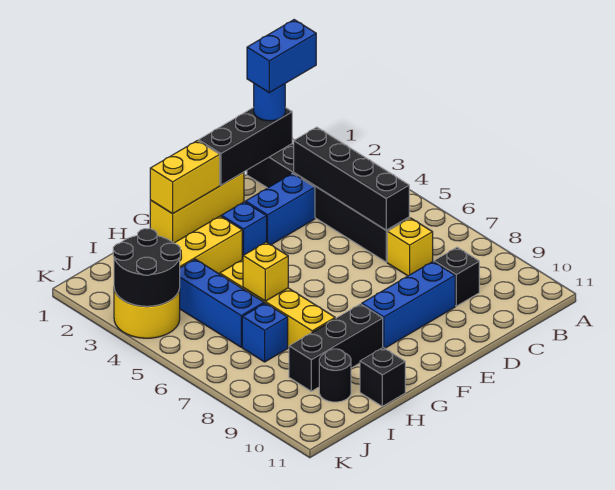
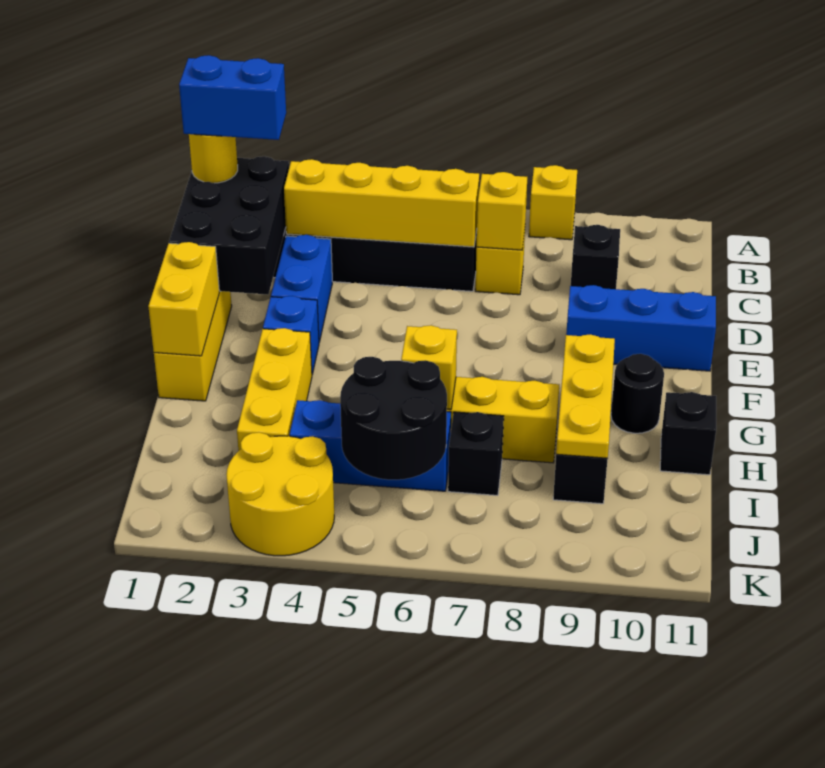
none -> yellow brick A8 level 1
blue brick B1:C1 level 4 -> blue brick C1:C2 level 4
black brick C1:E1 level 2 -> black brick C1:E2 level 2
blue round brick C1 level 3 -> yellow round brick C1 level 3
black brick C3:C6 level 2 -> yellow brick C3:C6 level 2
none -> yellow brick C7 level 2
blue brick D9:F9 level 1 -> blue brick E9:E11 level 1
none -> yellow plate G9:I9 level 2
blue brick I7 level 1 -> black brick I7 level 1
black round brick I10 level 1 -> black round brick G10 level 1
black round brick J3:K4 level 2 -> black round brick I5:J6 level 2

